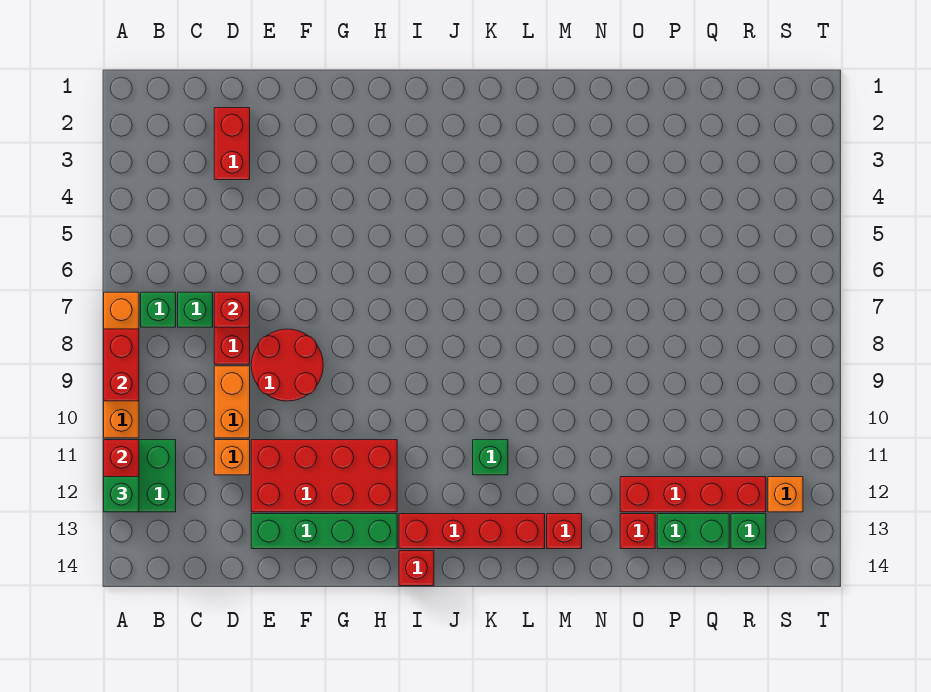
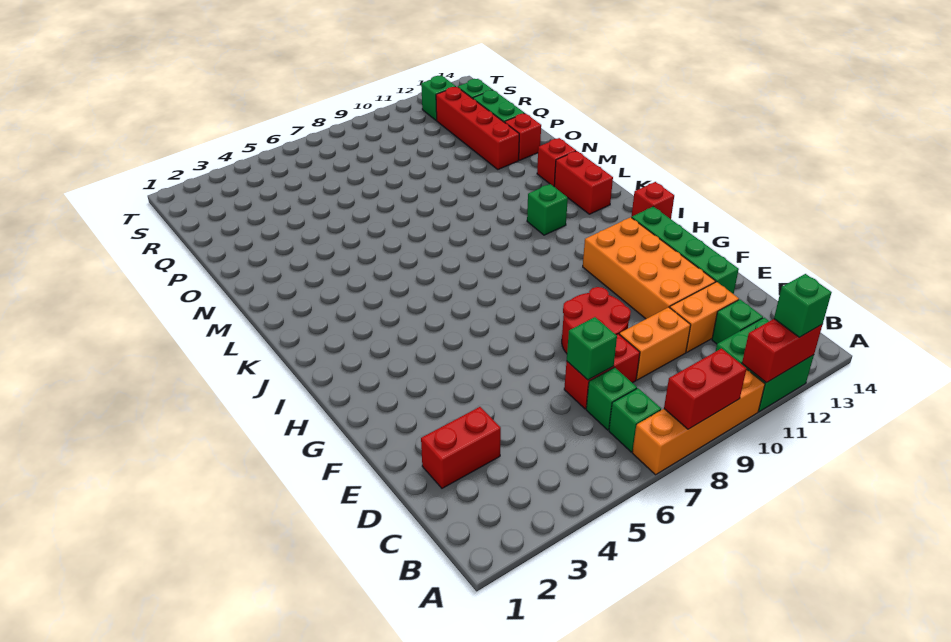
none -> green brick C12 level 1
red brick D7 level 2 -> green brick D7 level 2
orange brick D11 level 1 -> orange brick D11:D12 level 1
red brick E11:H12 level 1 -> orange brick E11:H12 level 1
red brick I13:L13 level 1 -> red brick K13:L13 level 1
orange brick S12 level 1 -> green brick S12 level 1

